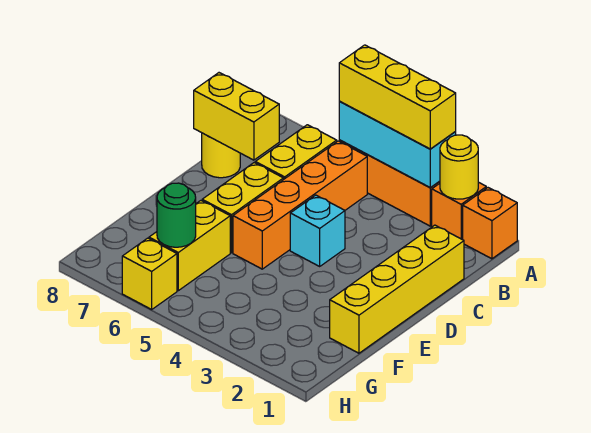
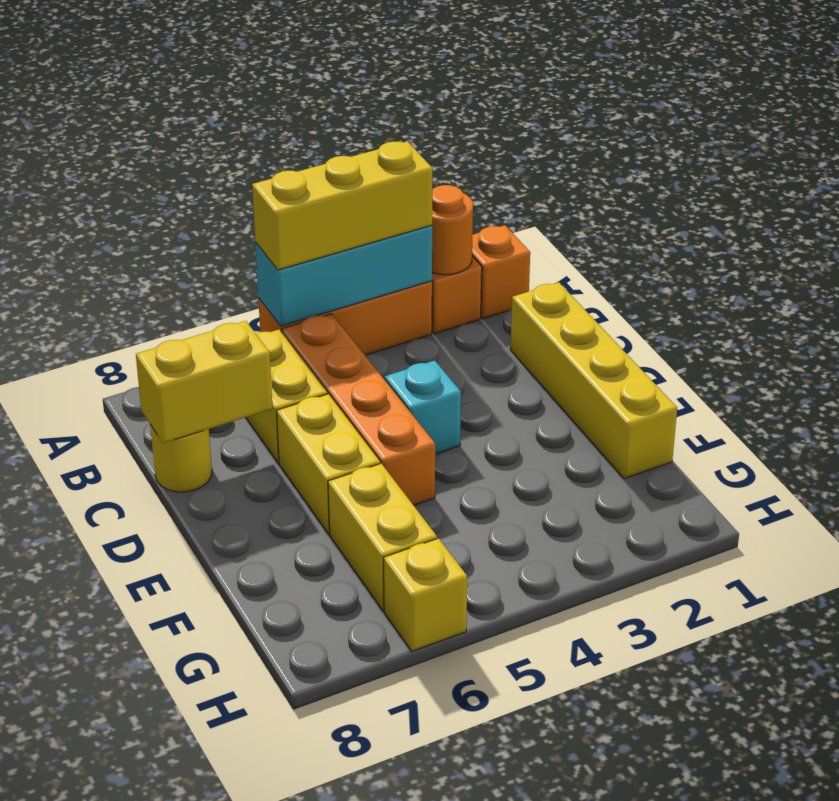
yellow round brick A2 level 2 -> orange round brick A2 level 2
green round brick G6 level 2 -> none

